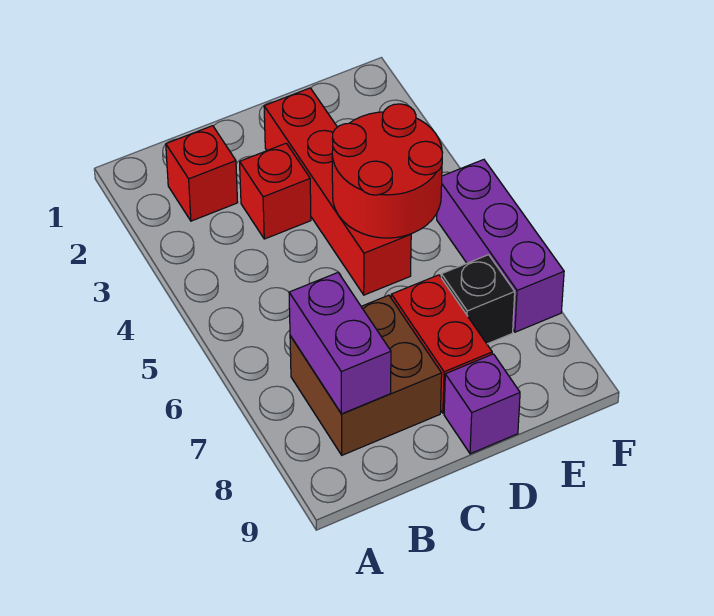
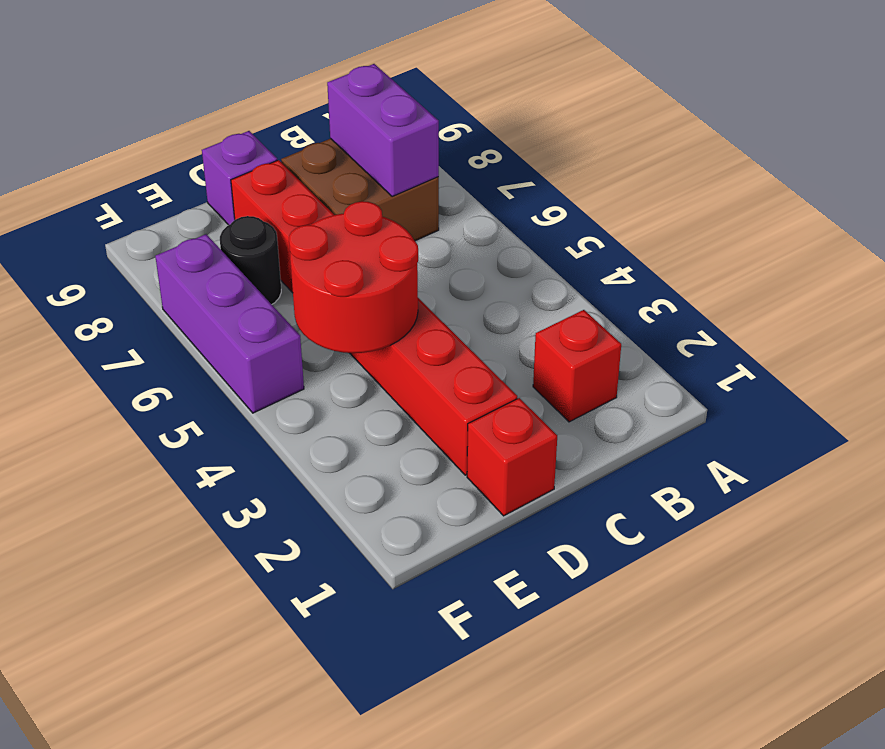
red brick C3 level 1 -> red brick D1 level 1
black brick E7 level 1 -> black round brick E7 level 1

